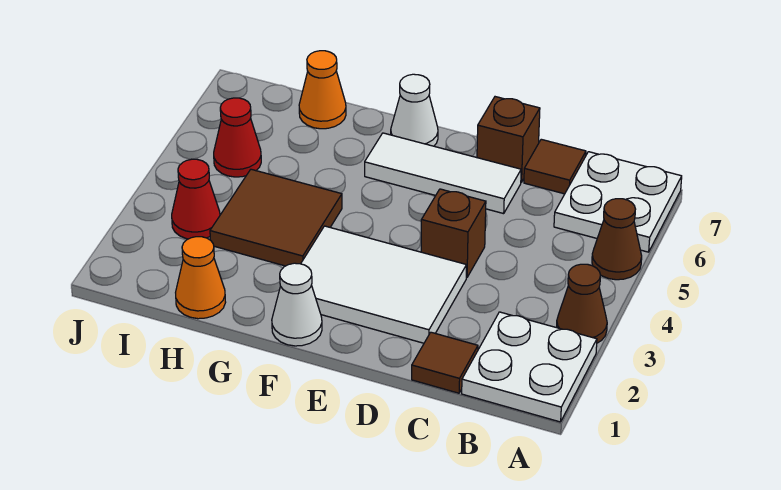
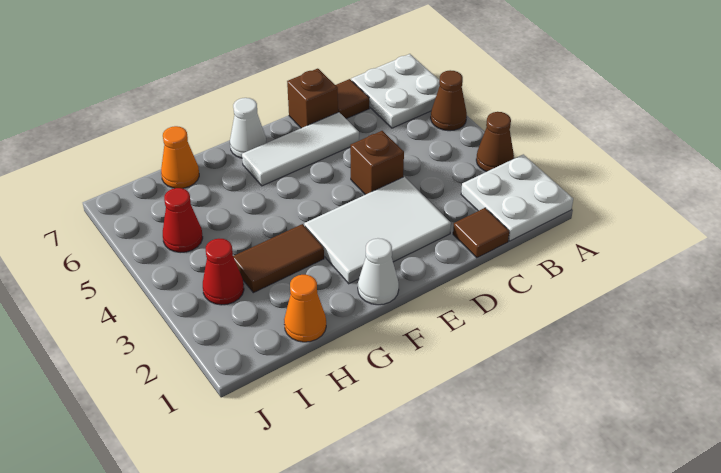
brown tile G3:H4 level 1 -> brown tile G3:H3 level 1

